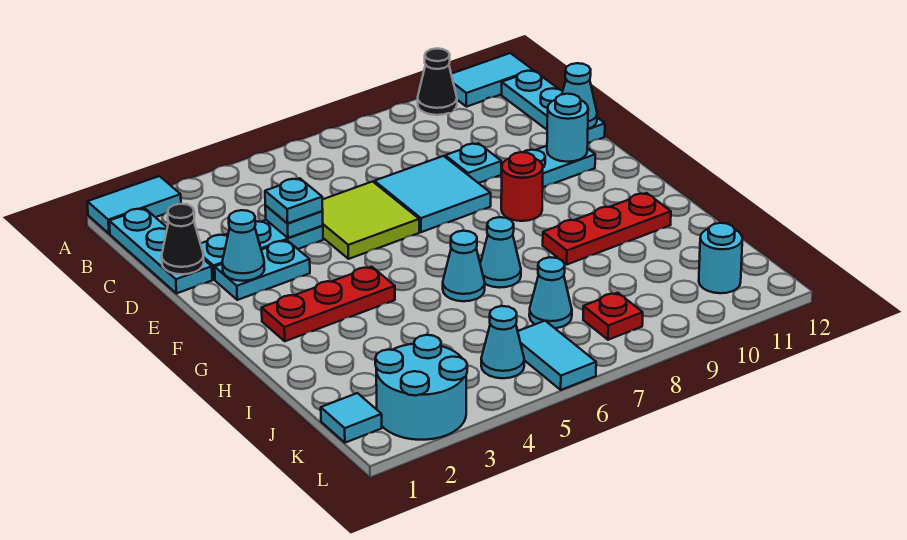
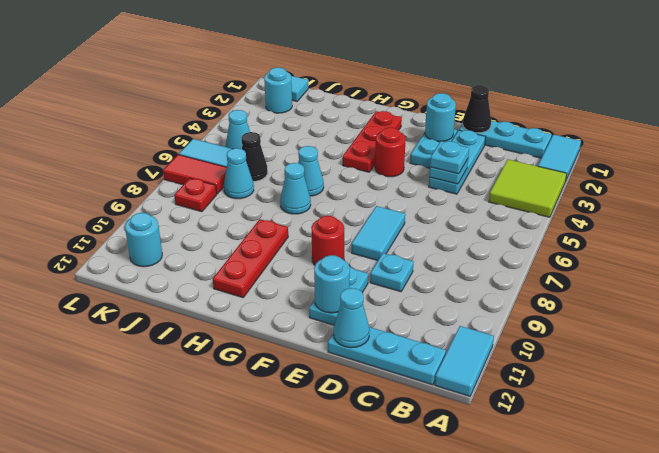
black cone A10 level 1 -> black cone J6 level 1
lime tile D5:E6 level 1 -> lime tile A3:B4 level 1
cyan tile D7:E8 level 1 -> cyan tile E7:E8 level 1
cyan cone E2 level 2 -> cyan round brick E2 level 2
none -> red round brick F4 level 1
cyan round brick K2:L3 level 1 -> cyan round brick K2 level 1
none -> red tile K7:L7 level 1

